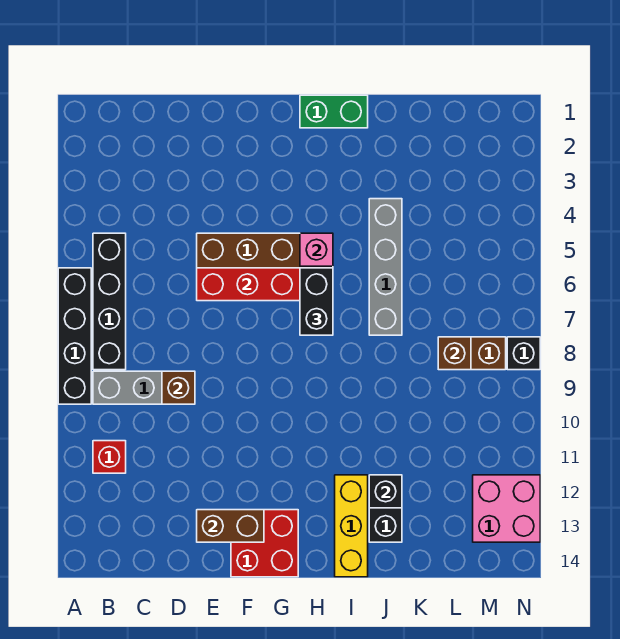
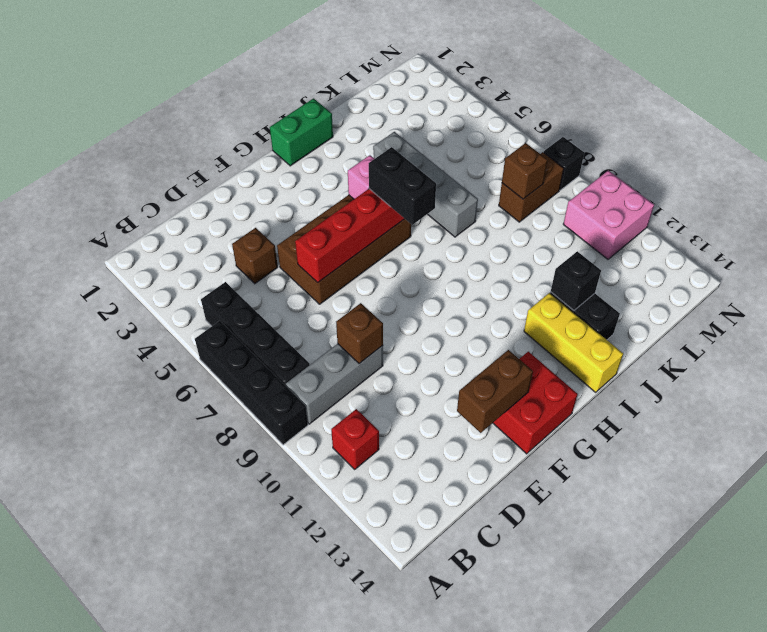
none -> brown brick D4 level 1
pink brick M12:N13 level 1 -> pink brick M10:N11 level 1

